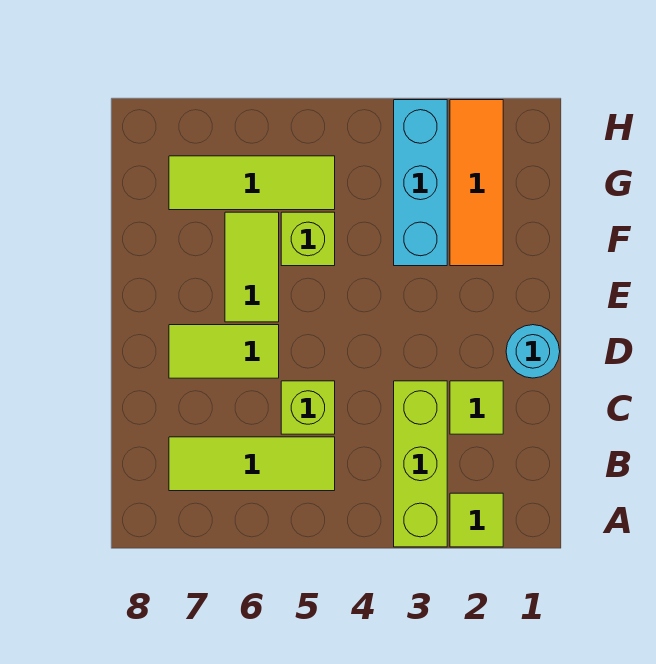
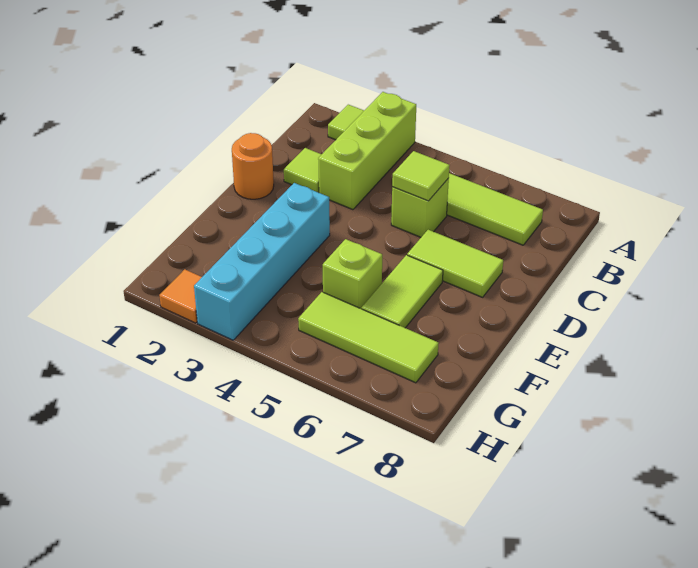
none -> lime tile C5 level 2
cyan round brick D1 level 1 -> orange round brick D1 level 1
orange tile F2:H2 level 1 -> orange tile H2 level 1
cyan brick F3:H3 level 1 -> cyan brick E3:H3 level 1

